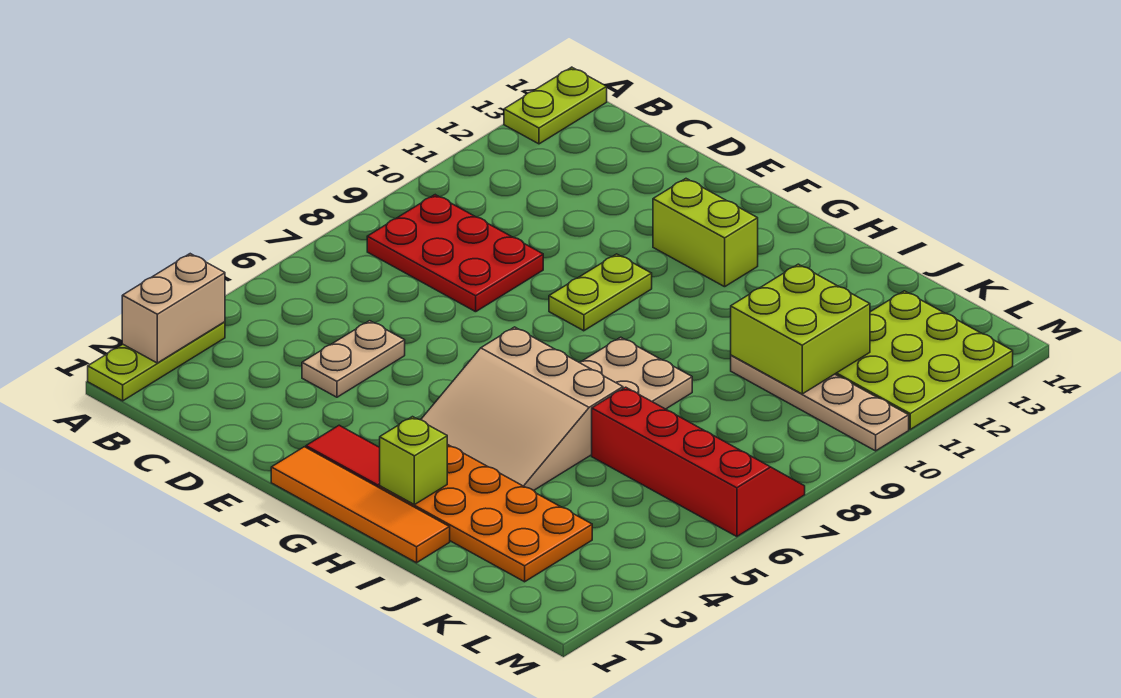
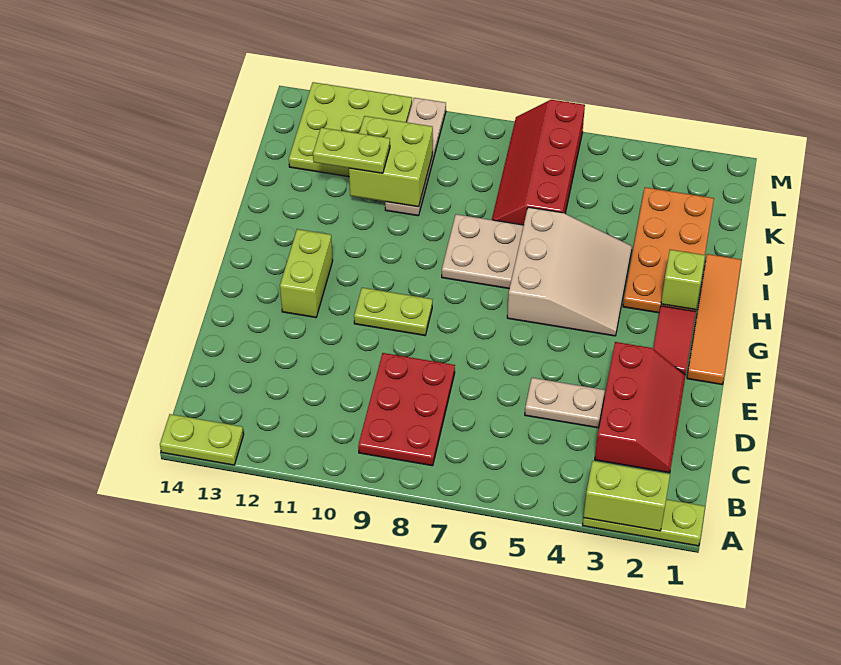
tan brick A2:A3 level 2 -> lime brick A2:A3 level 2
none -> red slope C2:E3 level 1 top 3
none -> lime plate J11:J12 level 3

